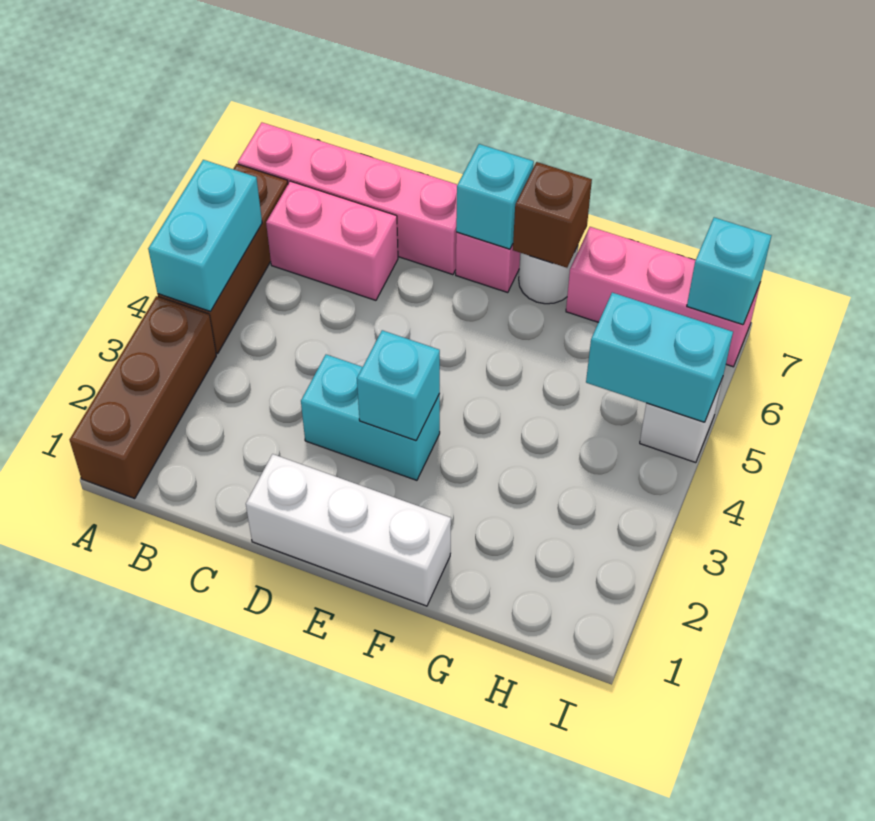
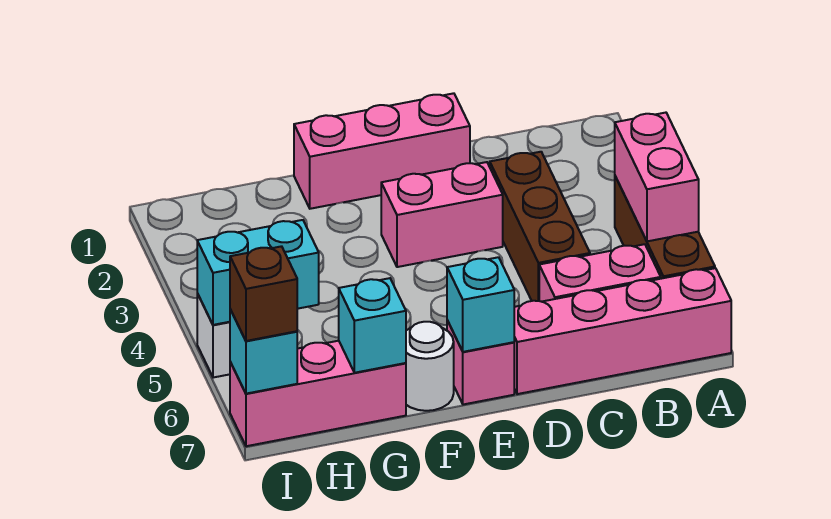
brown brick A1:A3 level 1 -> brown brick C3:C5 level 1
cyan brick A4:A5 level 2 -> pink brick A4:A5 level 2
white brick D1:F1 level 1 -> pink brick D1:F1 level 1
cyan brick D3:E3 level 1 -> pink brick D3:E3 level 1
cyan brick E3 level 2 -> cyan brick G7 level 2
brown brick F7 level 2 -> brown brick I7 level 3

